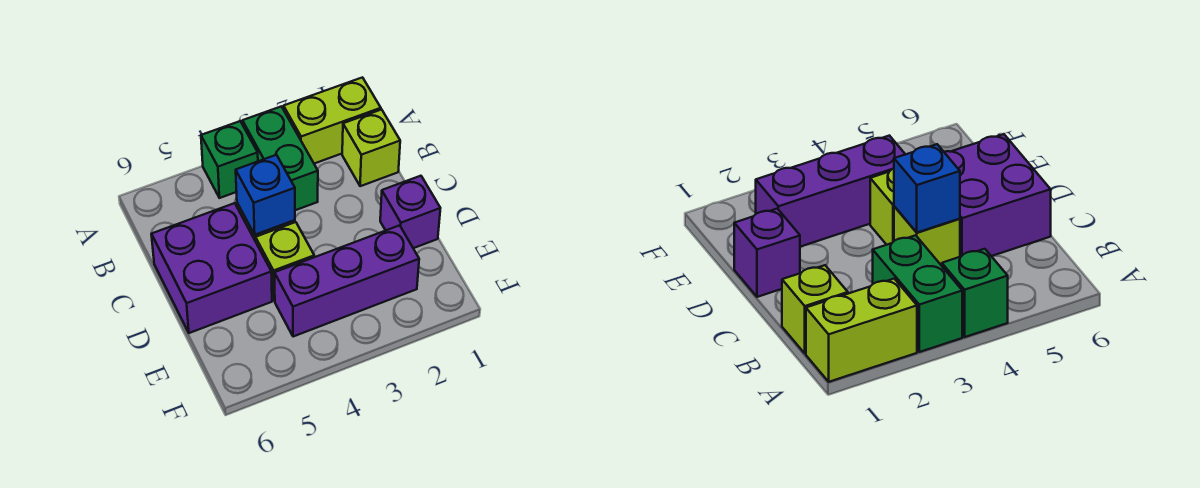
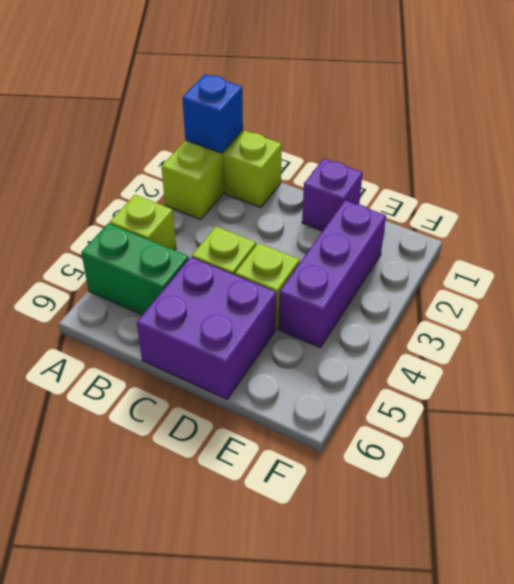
green brick A3:B3 level 1 -> green brick A5:B5 level 1
green brick A4 level 1 -> lime brick A4 level 1
blue brick C4 level 2 -> blue brick A1 level 2

